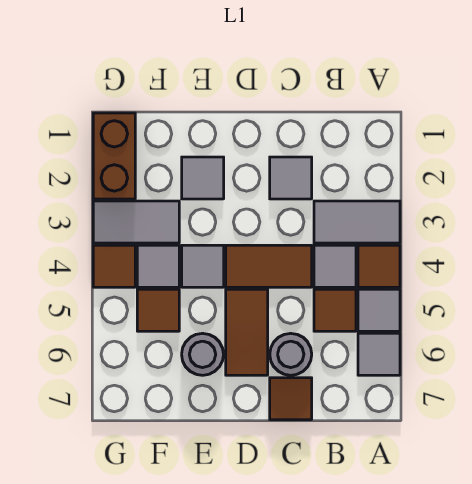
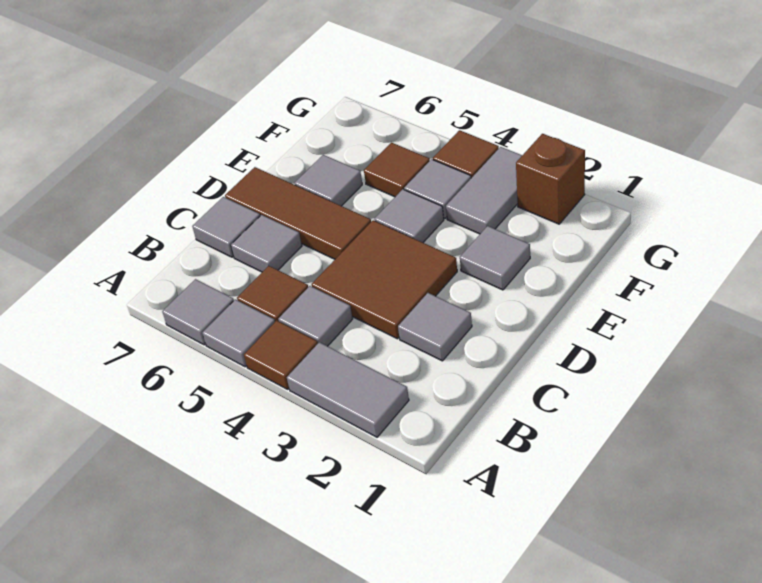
grey tile A3:B3 level 1 -> grey tile A2:A3 level 1
brown tile C4:D4 level 1 -> brown tile C3:D4 level 1
grey round brick C6 level 1 -> grey tile C6 level 1
brown tile C7 level 1 -> grey tile C7 level 1
brown tile D5:D6 level 1 -> brown tile D5:D7 level 1
grey round brick E6 level 1 -> grey tile E6 level 1
brown brick G1:G2 level 1 -> brown brick G2 level 1

